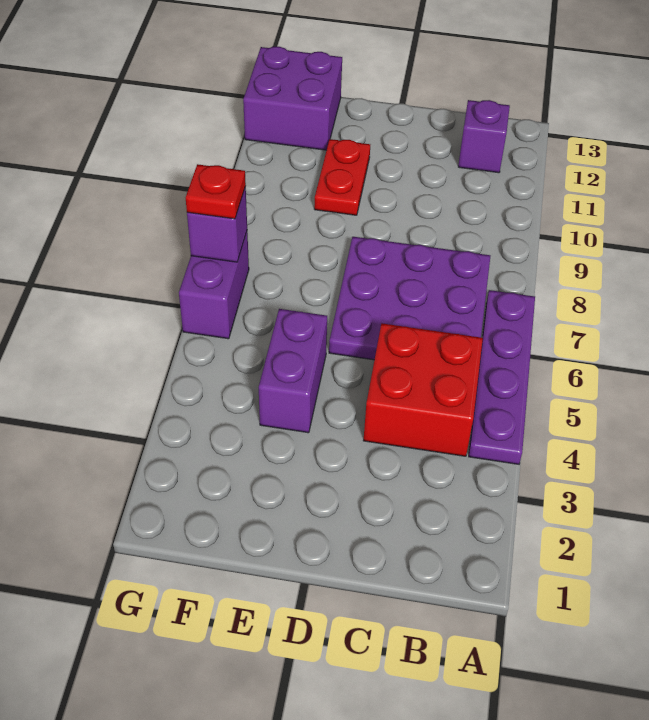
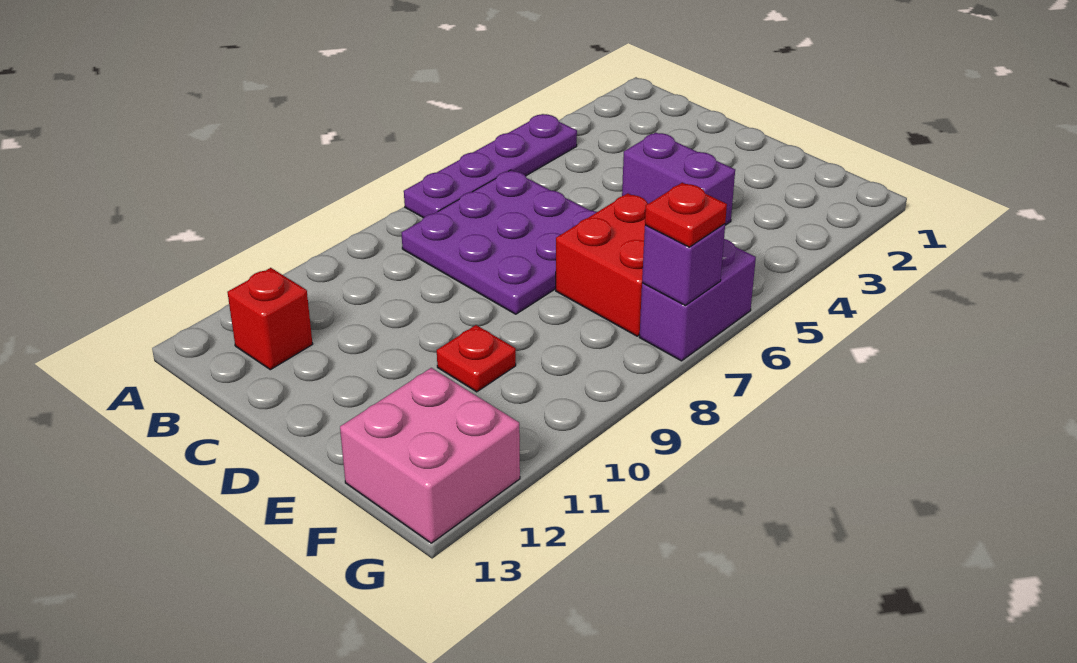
red brick B4:C5 level 1 -> red brick E6:F7 level 1
purple brick B12 level 1 -> red brick B12 level 1
purple brick E4:E5 level 1 -> purple brick D4:E4 level 1
red plate E10:E11 level 1 -> red plate E10 level 1
purple brick F12:G13 level 1 -> pink brick F12:G13 level 1

